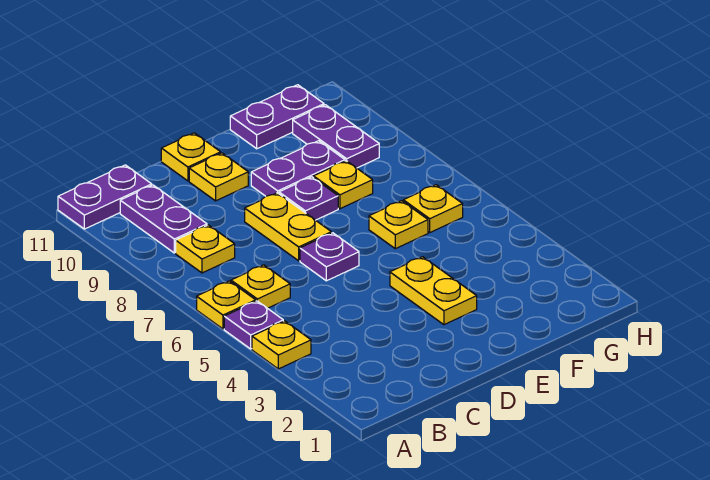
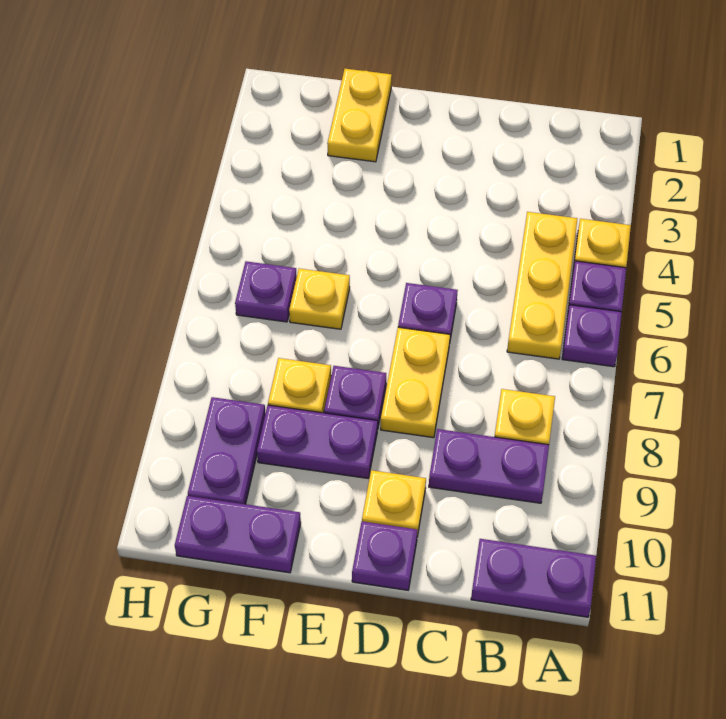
yellow plate A6 level 1 -> purple plate A6 level 1
yellow plate B6 level 1 -> yellow plate B4:B6 level 1
purple plate B9:B10 level 1 -> purple plate B9:C9 level 1
yellow plate D11 level 1 -> purple plate D11 level 1
yellow plate E3:E4 level 1 -> yellow plate F1:F2 level 1
yellow plate G6 level 1 -> purple plate G6 level 1

